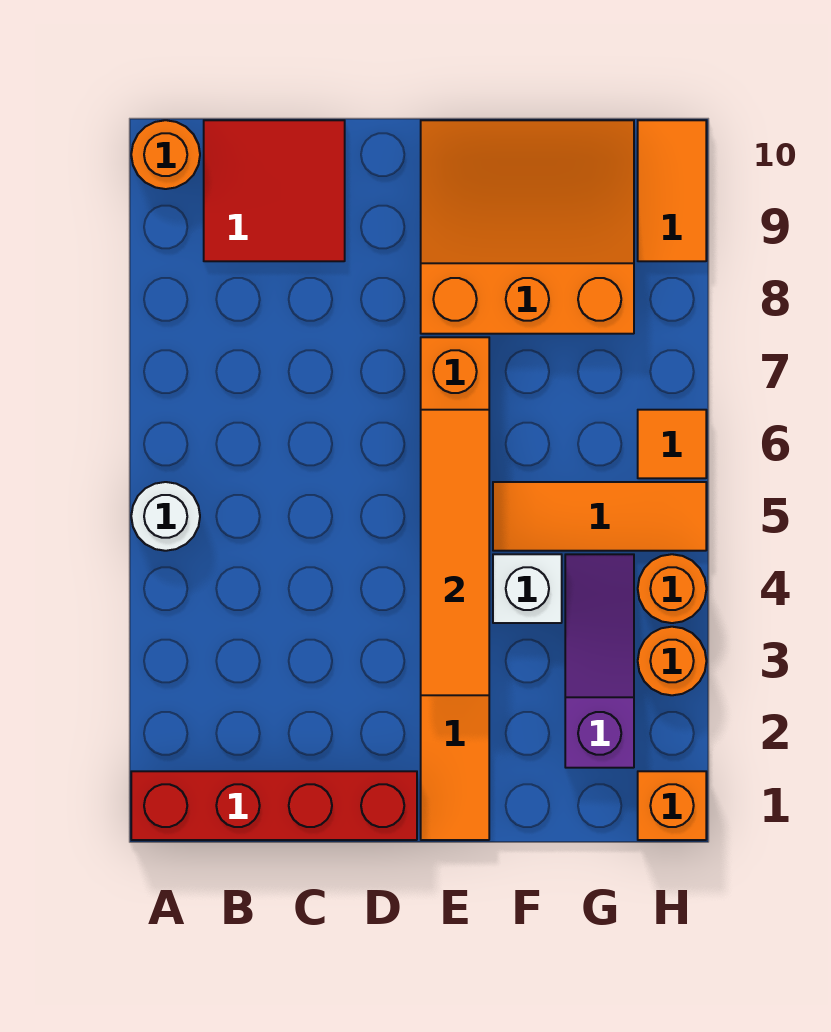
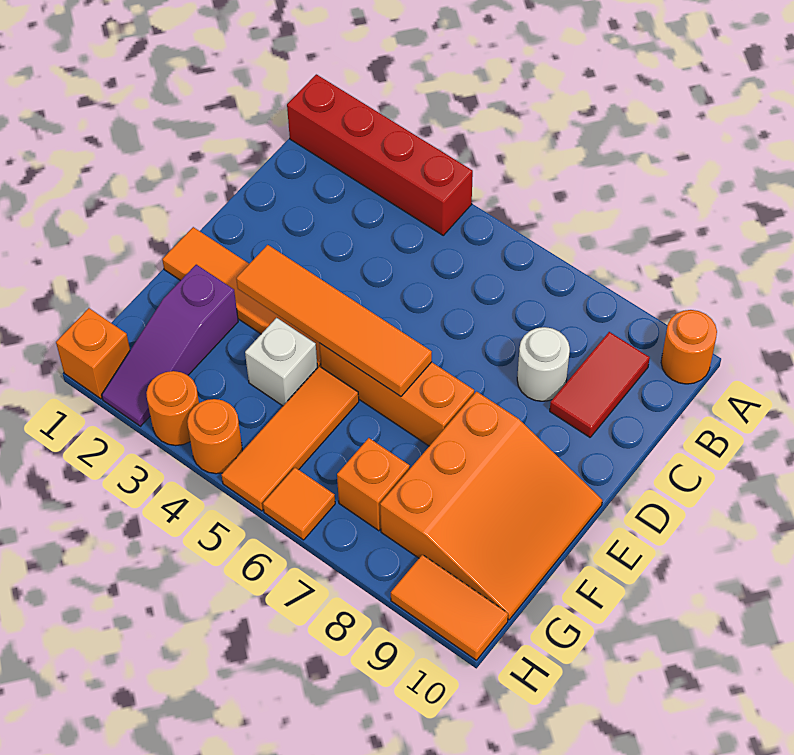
red brick A1:D1 level 1 -> red brick A1:A4 level 1
white round brick A5 level 1 -> white round brick C8 level 1
red tile B9:C10 level 1 -> red tile B9:C9 level 1
purple slope G2:G4 level 1 top 2 -> purple slope F2:H2 level 1 top F
none -> orange brick G7 level 1

